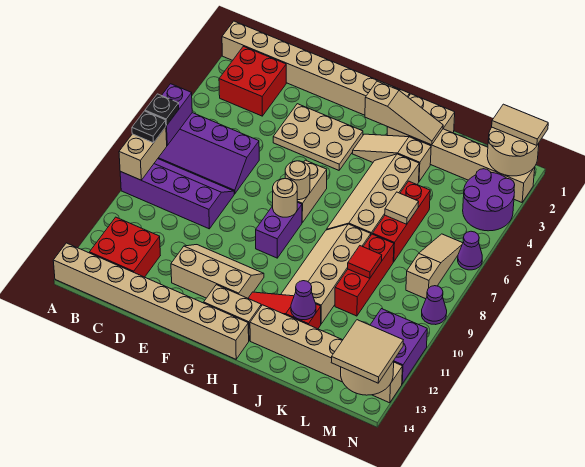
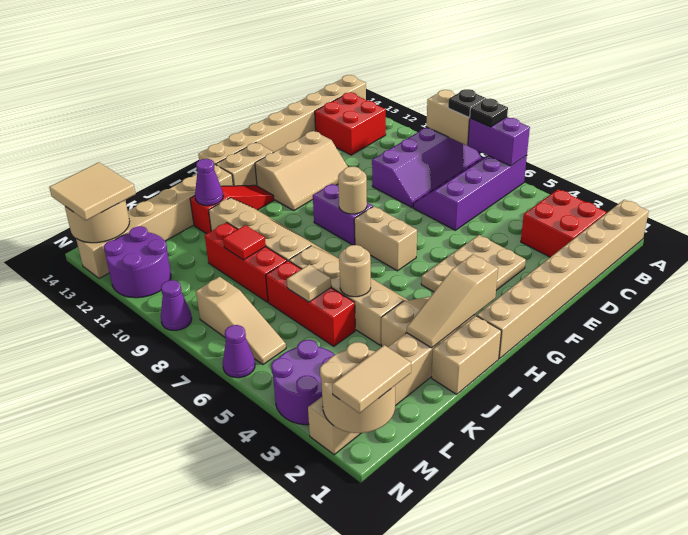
tan round brick G7 level 2 -> tan round brick J5 level 2
purple brick M11:N12 level 1 -> purple round brick M11:N12 level 1

